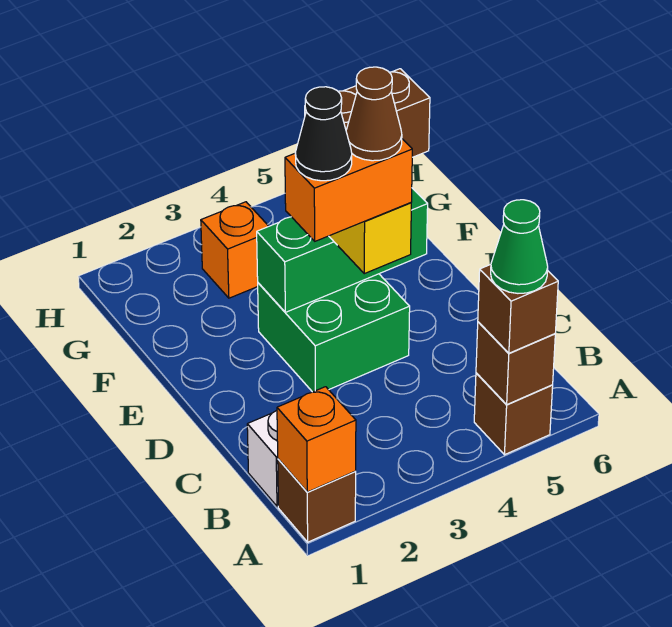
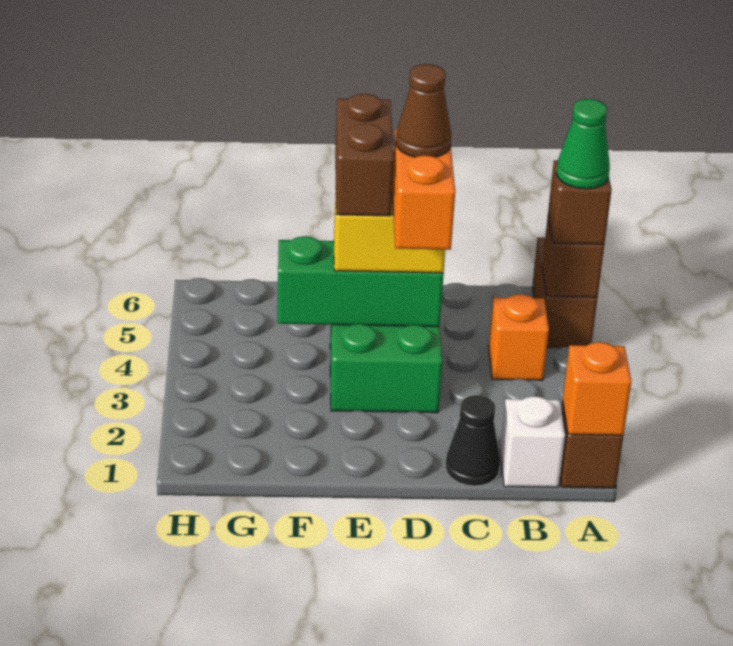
brown brick A5 level 1 -> brown brick A5:A6 level 1
black cone D3 level 5 -> black cone C1 level 1
green brick E3:E5 level 2 -> green brick D4:F4 level 2
orange brick G3 level 1 -> orange brick B4 level 1

